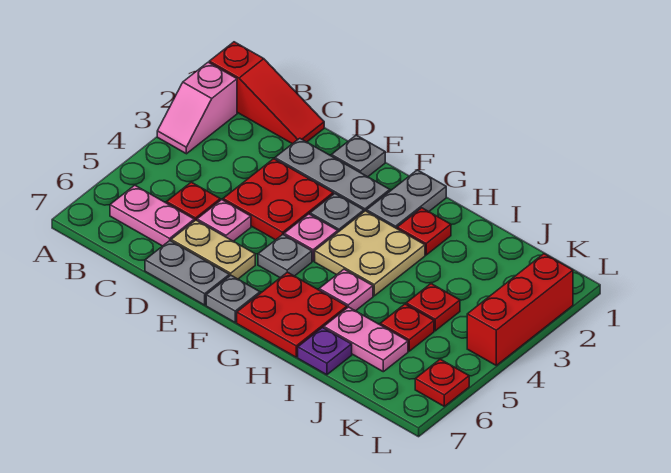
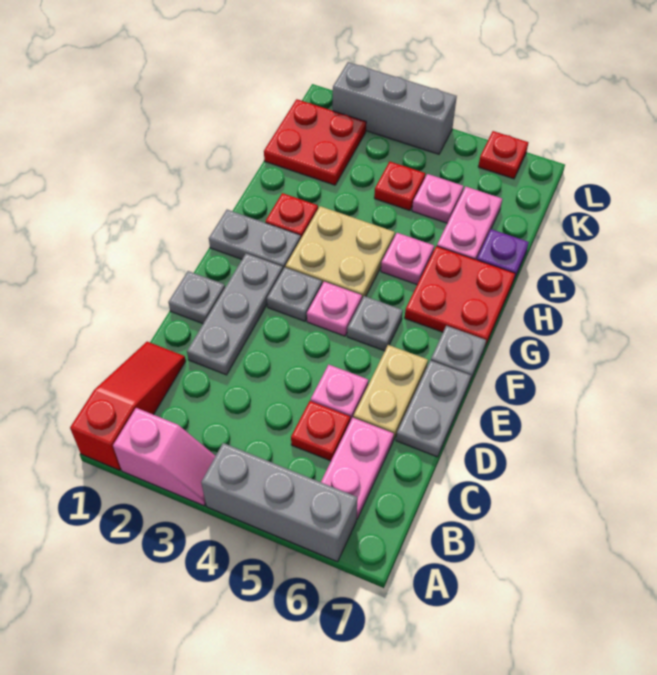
none -> grey brick A4:A6 level 1
red plate D3:E4 level 1 -> red plate J1:K2 level 1
red plate J5 level 1 -> pink plate J5 level 1
red brick L2:L4 level 1 -> grey brick L2:L4 level 1

